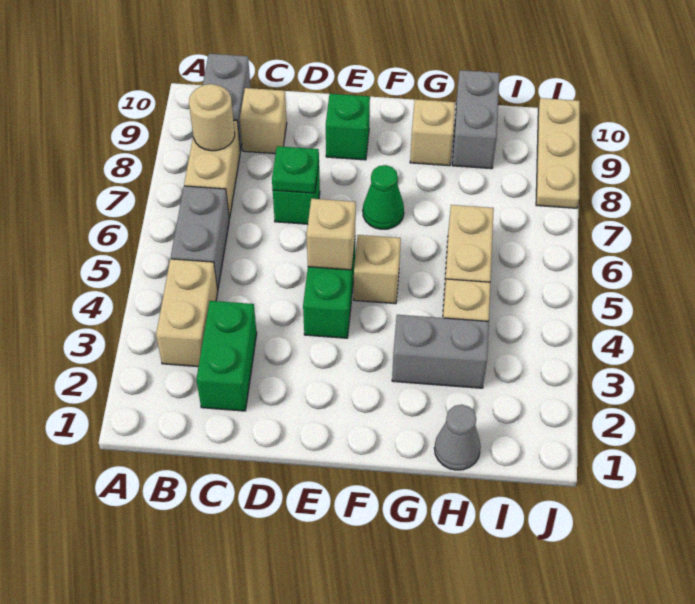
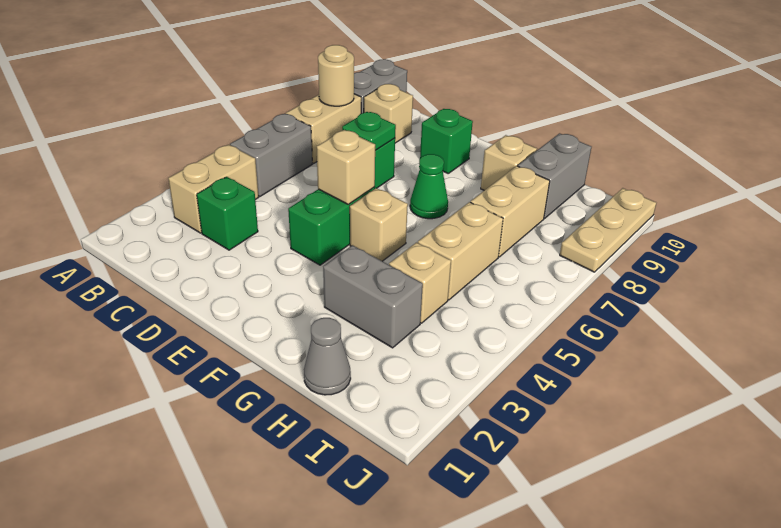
green brick C2:C3 level 1 -> green brick C3 level 1
none -> tan brick H7:H8 level 1

